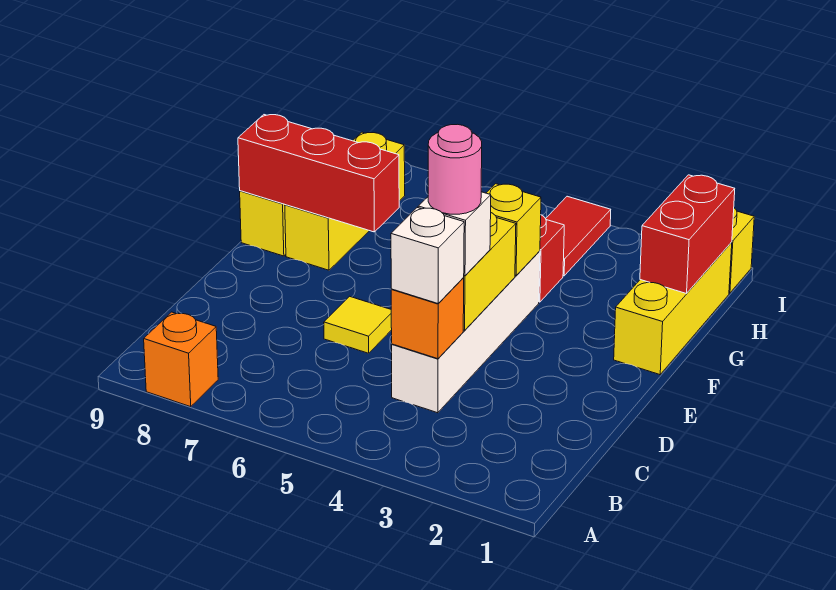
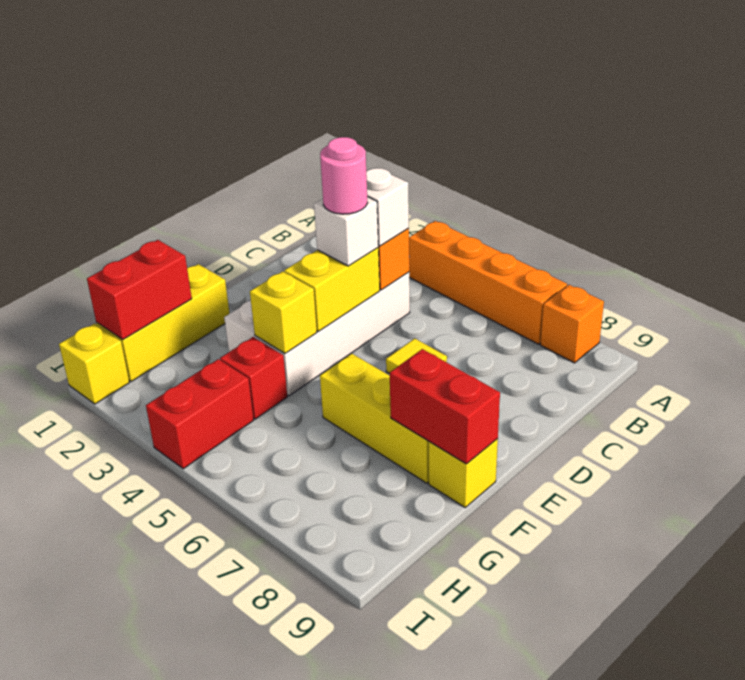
none -> orange brick A4:A7 level 1
white brick C4:F4 level 1 -> white brick C3:F4 level 1
red brick F7:F9 level 2 -> red brick F8:F9 level 2
yellow brick F8:H8 level 1 -> yellow brick F6:F8 level 1
red tile H4:I4 level 1 -> red brick H4:I4 level 1

